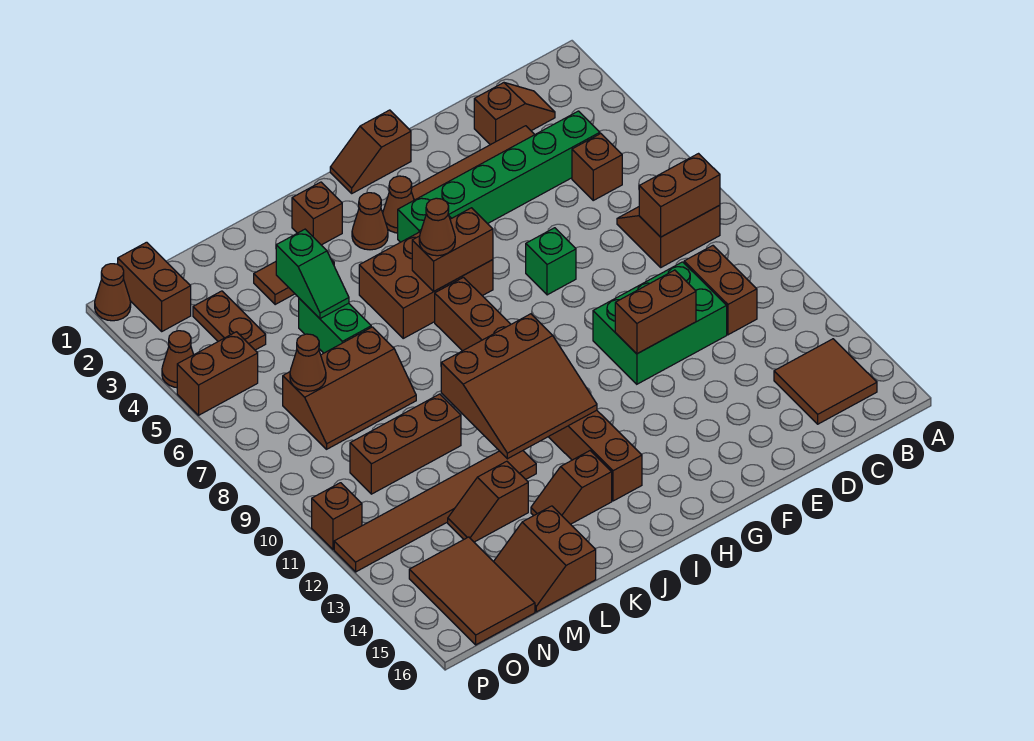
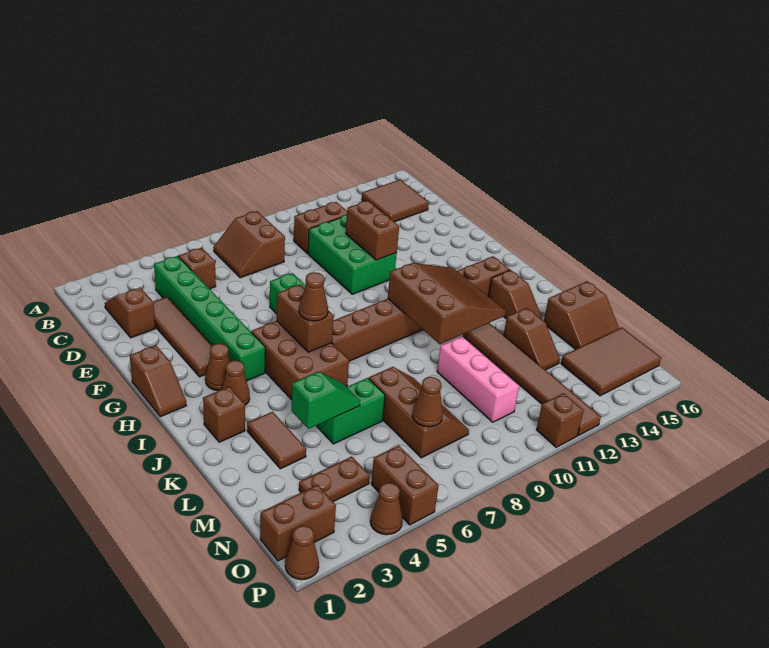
brown brick B8:C8 level 2 -> none
brown brick L10:N10 level 1 -> pink brick L10:N10 level 1

